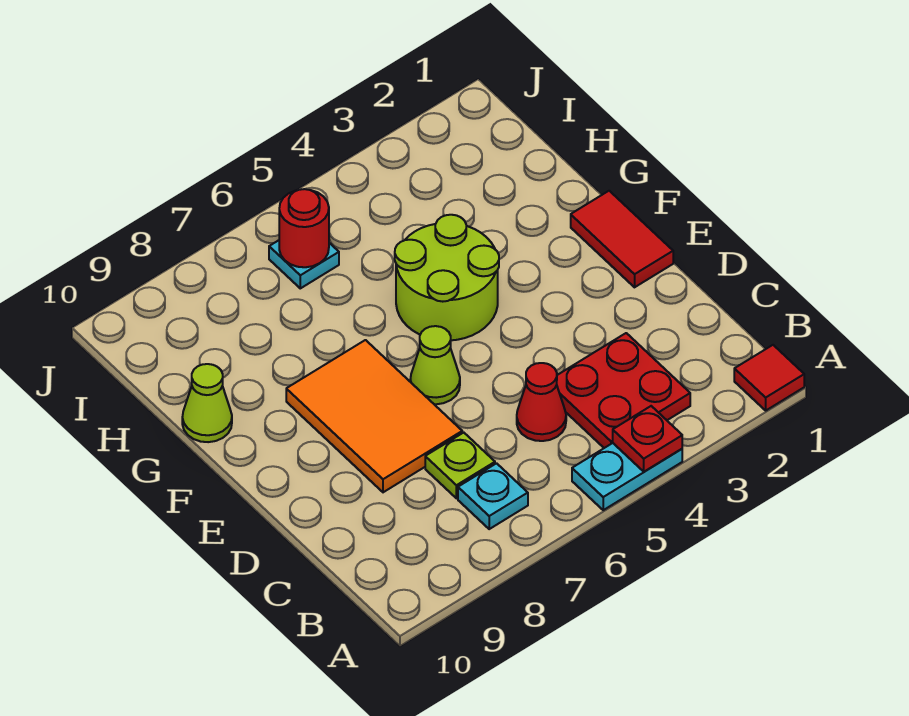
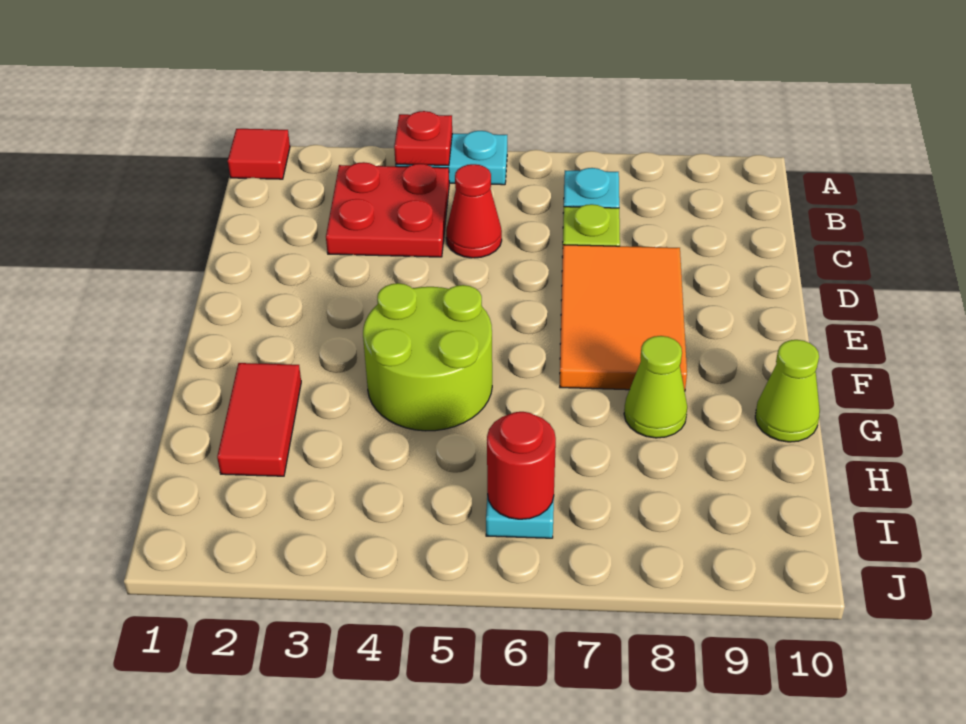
red tile E1:F1 level 1 -> red tile G2:H2 level 1
lime cone E6 level 1 -> lime cone G8 level 1

